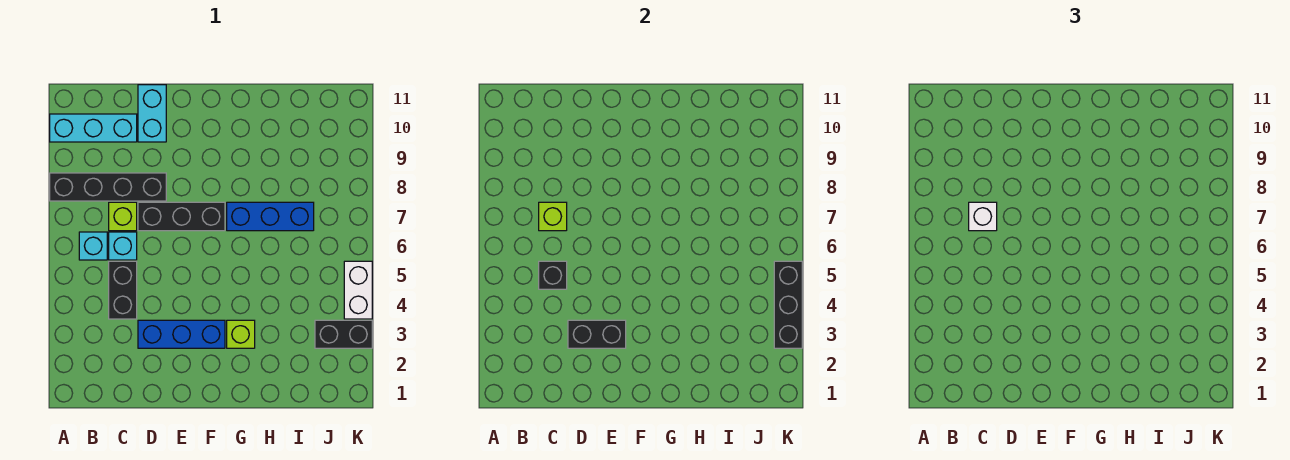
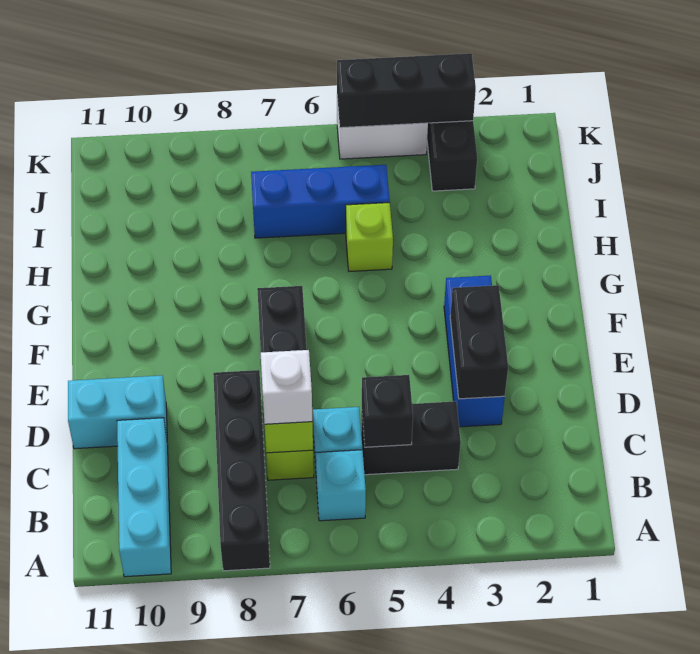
lime brick G3 level 1 -> lime brick H5 level 1
blue brick G7:I7 level 1 -> blue brick I5:I7 level 1

